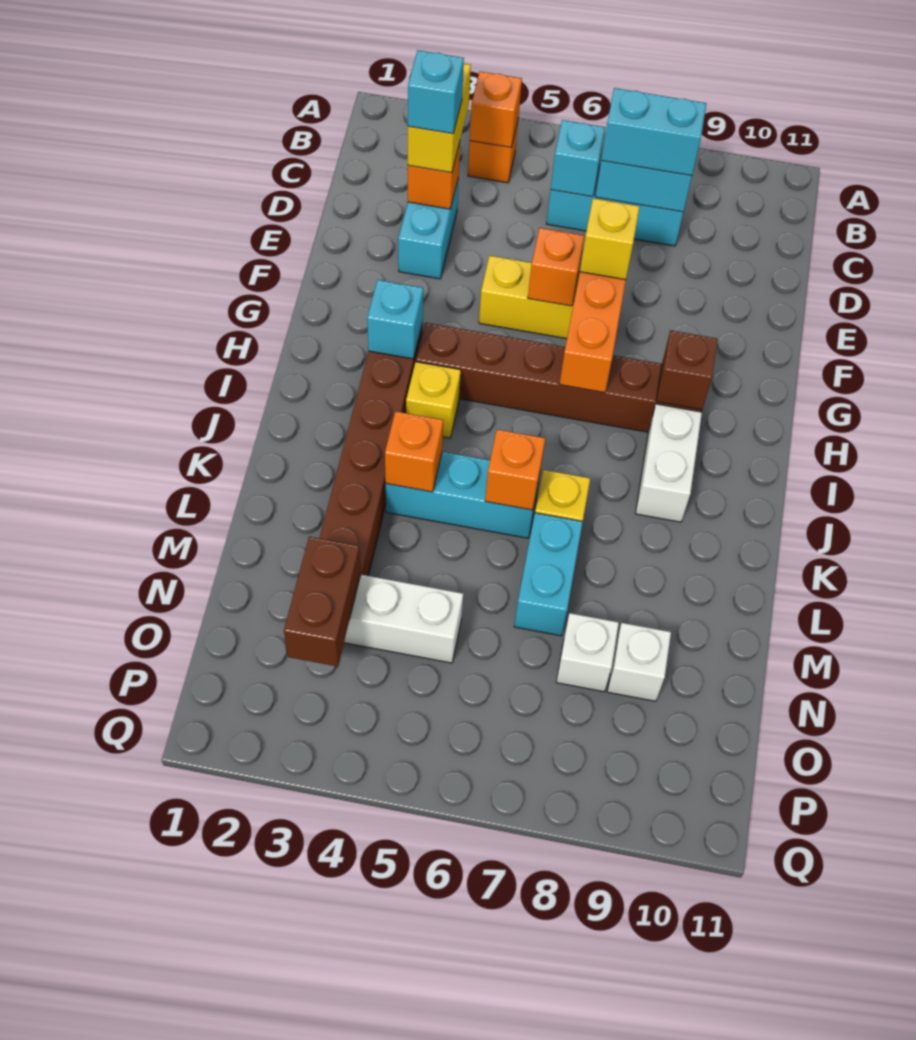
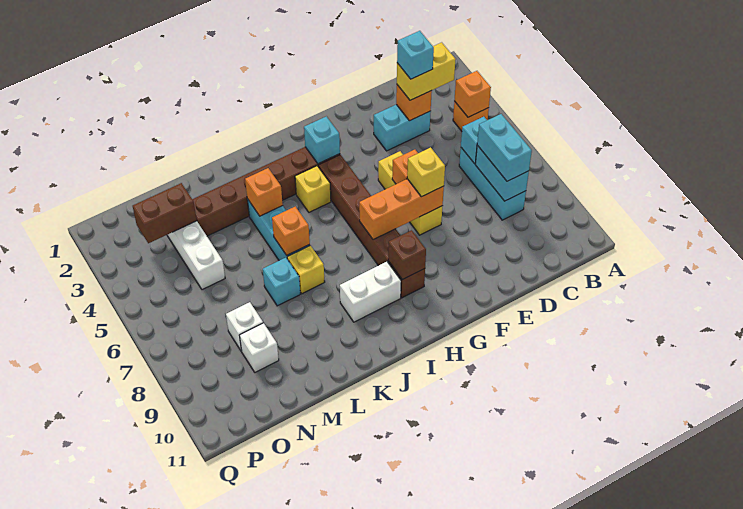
cyan brick L7:M7 level 1 -> cyan brick L7 level 1

